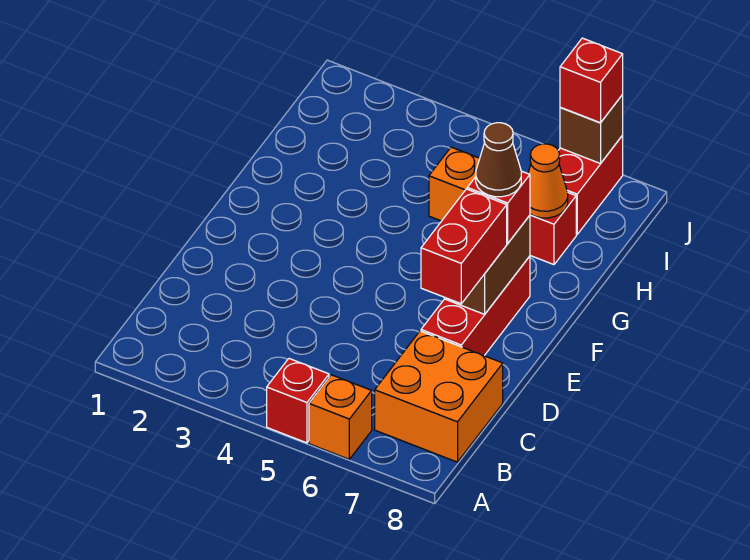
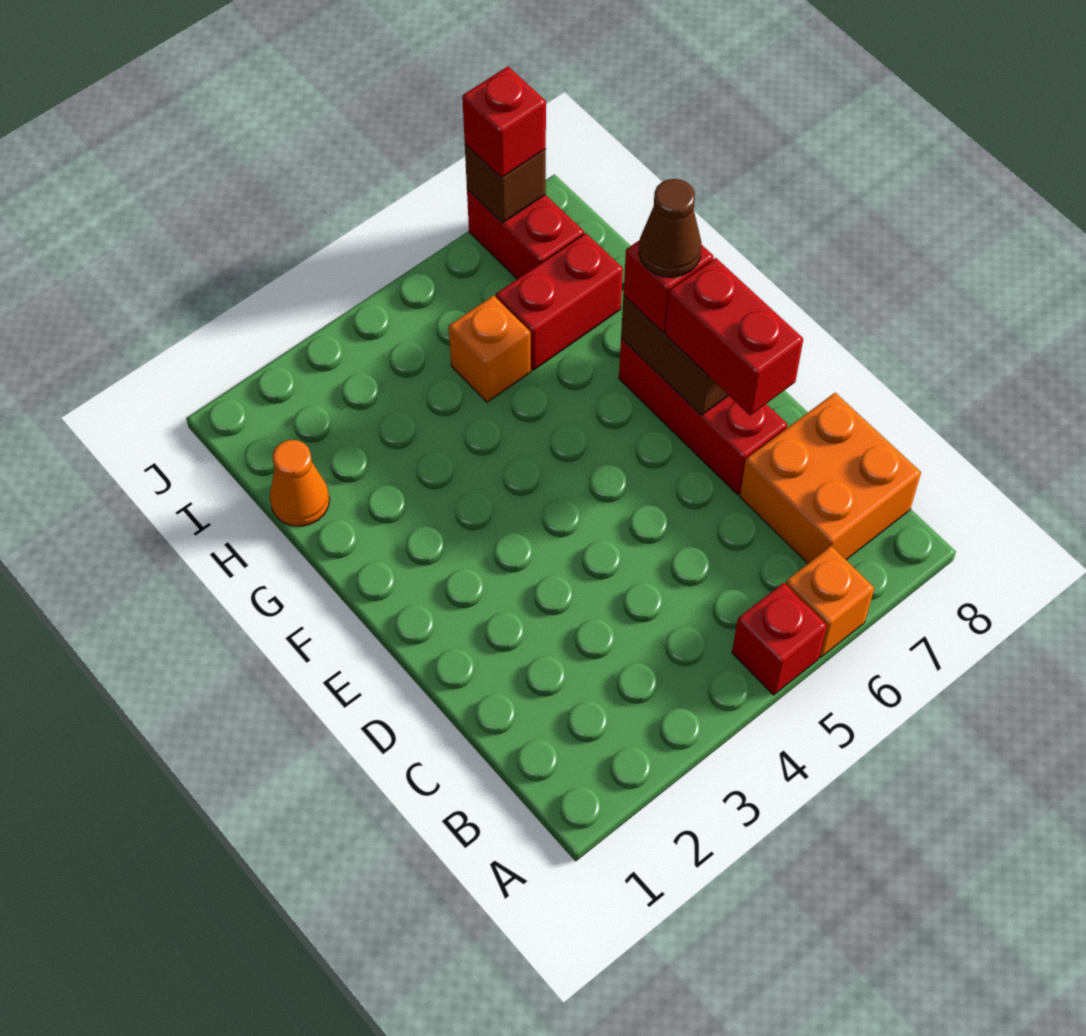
orange cone H7 level 2 -> orange cone H1 level 1

